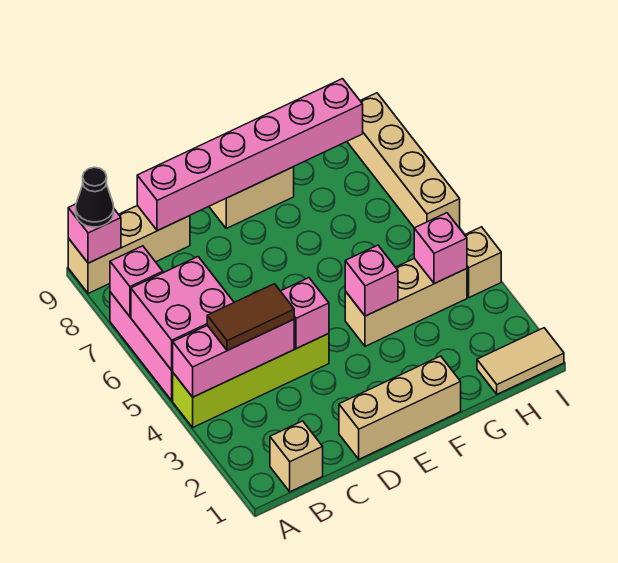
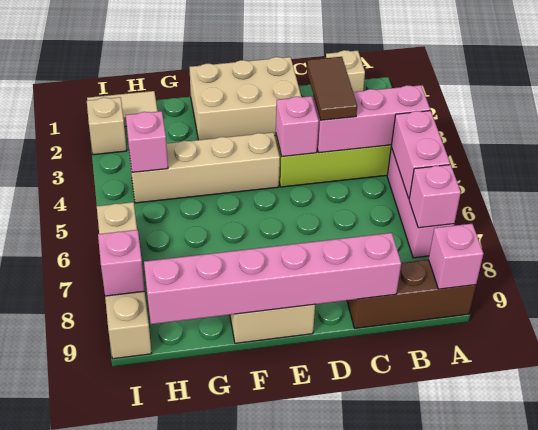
pink brick A5:B6 level 2 -> pink brick A5:A6 level 2
tan brick A9:C9 level 1 -> brown brick A9:C9 level 1
black cone A9 level 3 -> none
brown tile B4:C4 level 3 -> brown tile C3:C4 level 3
tan brick D1:F1 level 1 -> tan brick D1:F2 level 1
tan brick F4:H4 level 1 -> tan brick E4:H4 level 1
pink brick F4 level 2 -> pink brick I8 level 2
tan brick I4 level 1 -> tan brick I2 level 1

